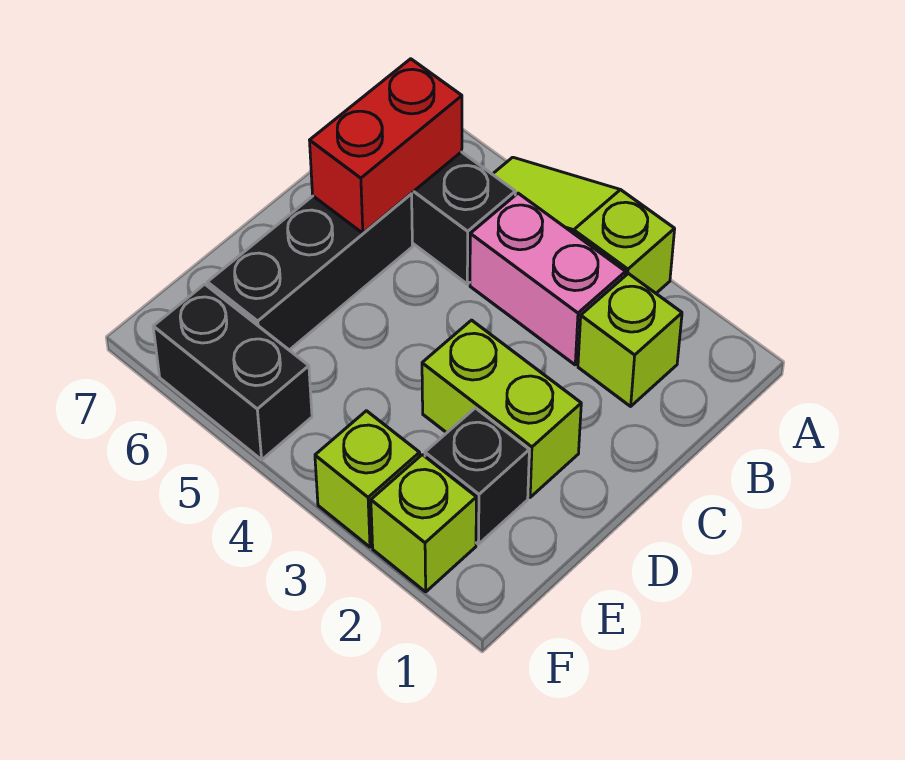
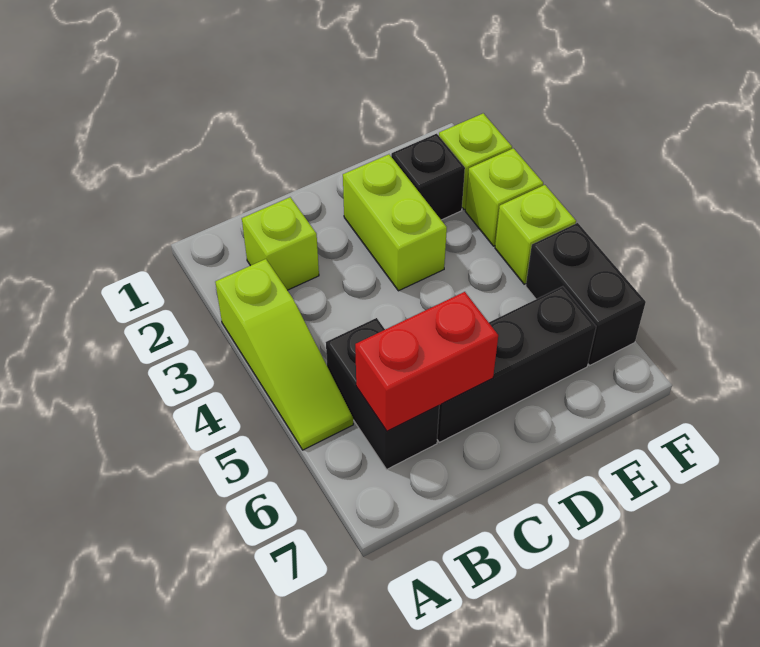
pink brick B3:B4 level 1 -> none
none -> lime brick F4 level 1

